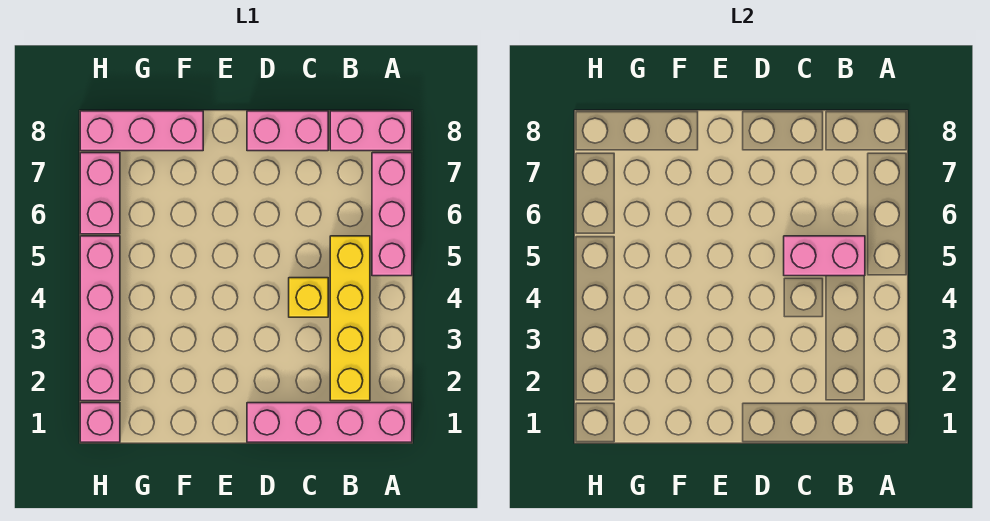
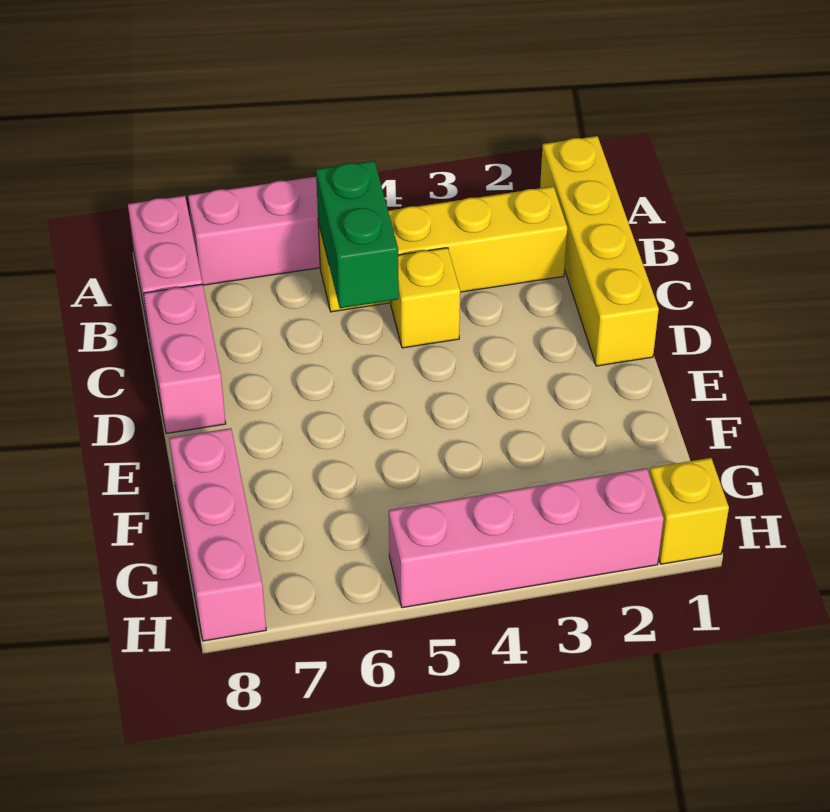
pink brick A1:D1 level 1 -> yellow brick A1:D1 level 1
pink brick B5:C5 level 2 -> green brick B5:C5 level 2
pink brick H1 level 1 -> yellow brick H1 level 1
pink brick H6:H7 level 1 -> none

